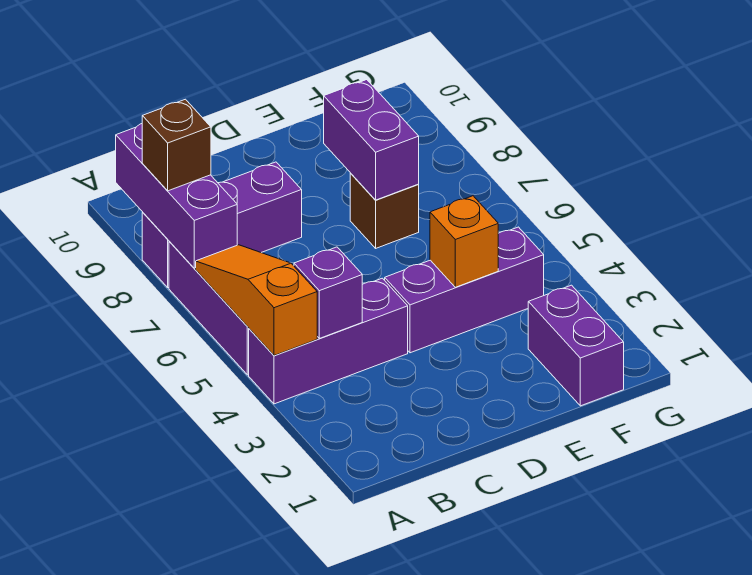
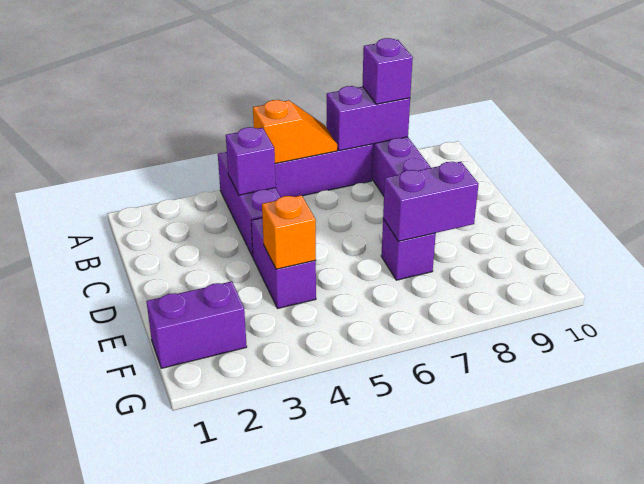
orange slope A4:A6 level 2 top 4 -> orange slope A5:A6 level 2 top 5
purple brick A7:A9 level 2 -> purple brick A7:A8 level 2
brown brick A8 level 3 -> purple brick A8 level 3
purple brick D4:F4 level 1 -> purple brick D4:E4 level 1
brown brick E7 level 1 -> purple brick E7 level 1

